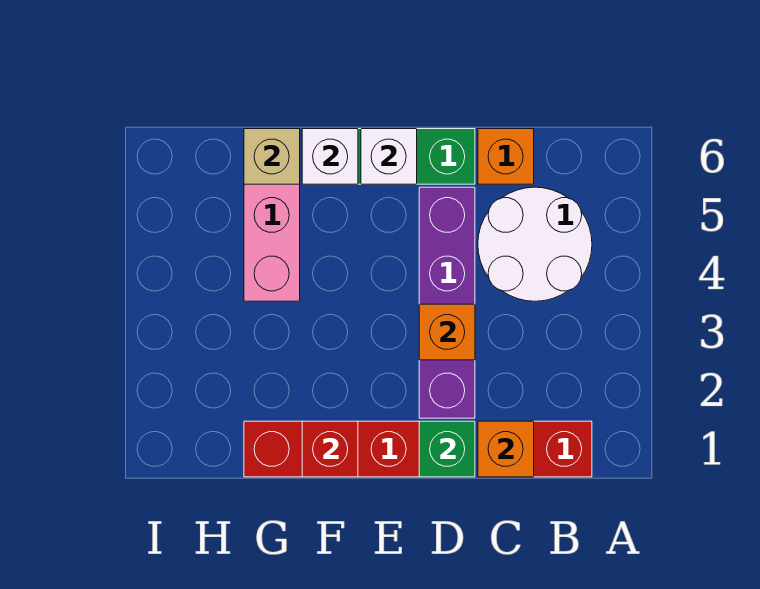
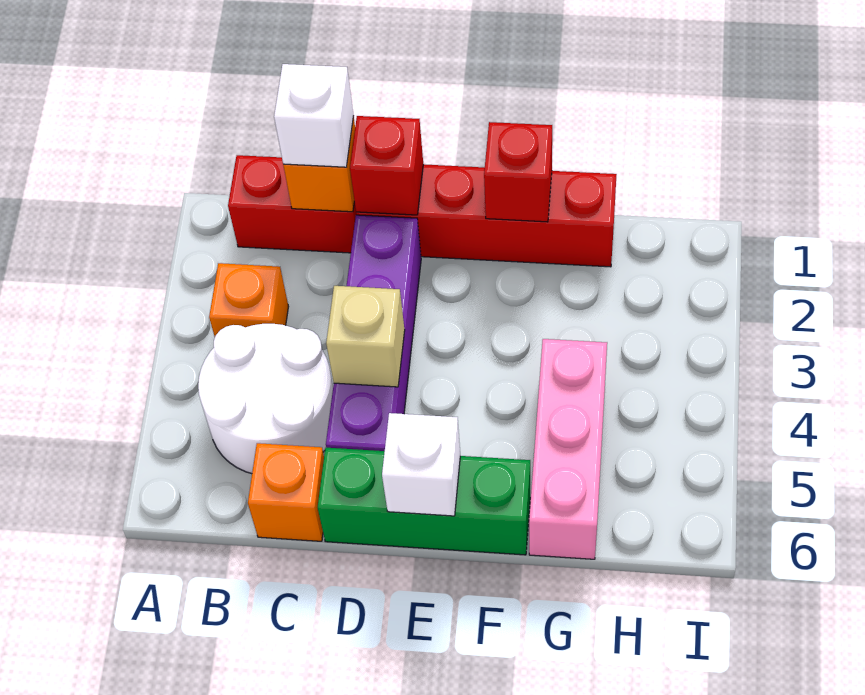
green brick D1 level 2 -> red brick D1 level 2
orange brick D3 level 2 -> orange brick B3 level 1
white brick F6 level 2 -> white brick C1 level 3
tan brick G6 level 2 -> tan brick D4 level 2

